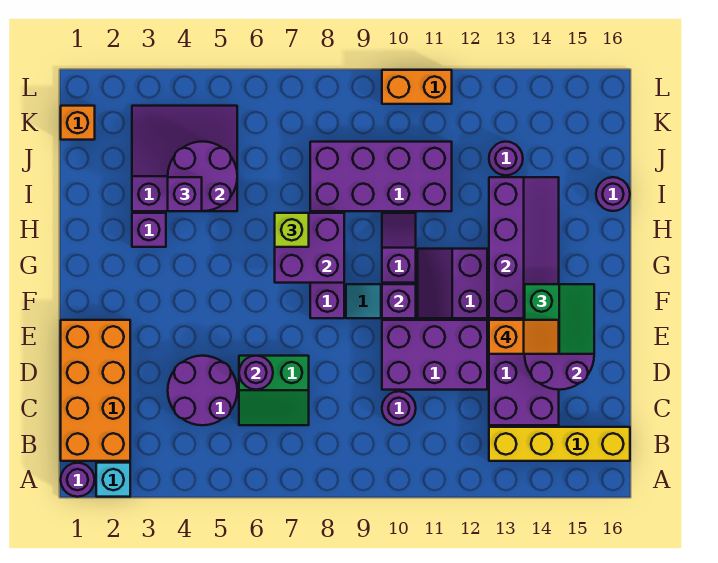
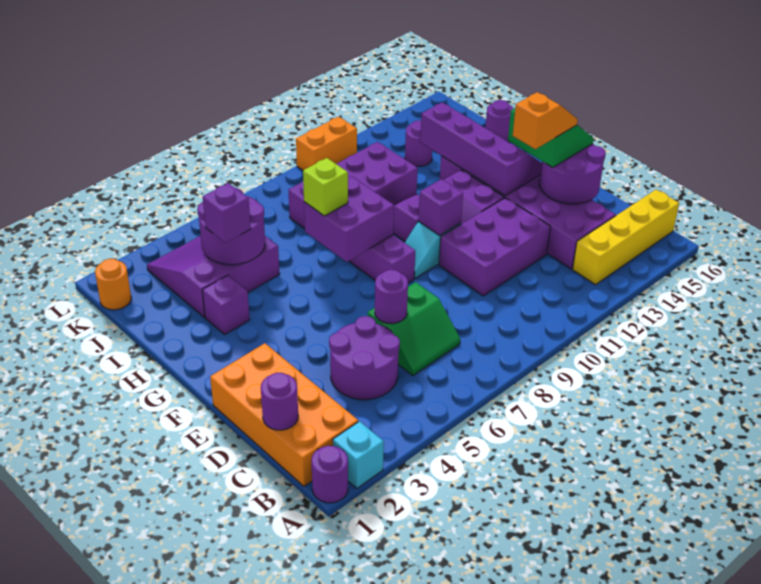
purple round brick C10 level 1 -> purple round brick C1 level 2
orange brick K1 level 1 -> orange round brick K1 level 1

